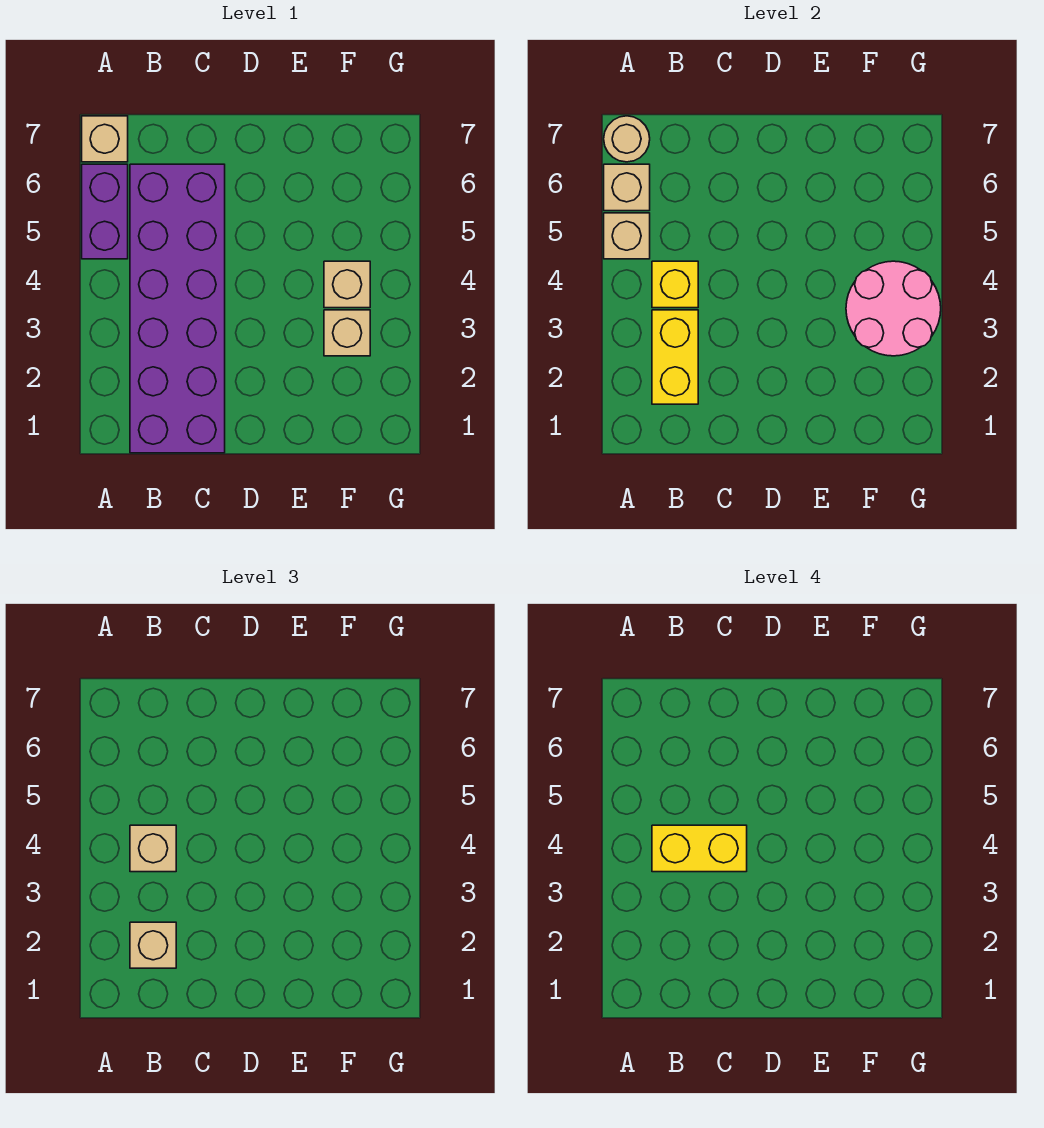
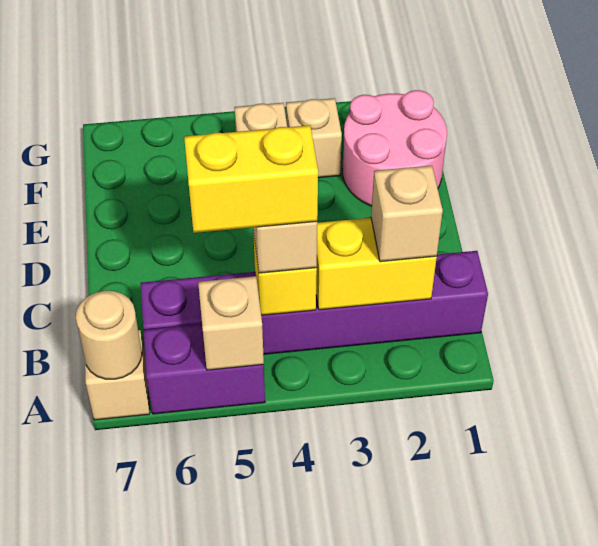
tan brick A6 level 2 -> none
purple brick B1:C6 level 1 -> purple brick B1:B6 level 1
yellow brick B4:C4 level 4 -> yellow brick B4:B5 level 4
pink round brick F3:G4 level 2 -> pink round brick E1:F2 level 1

